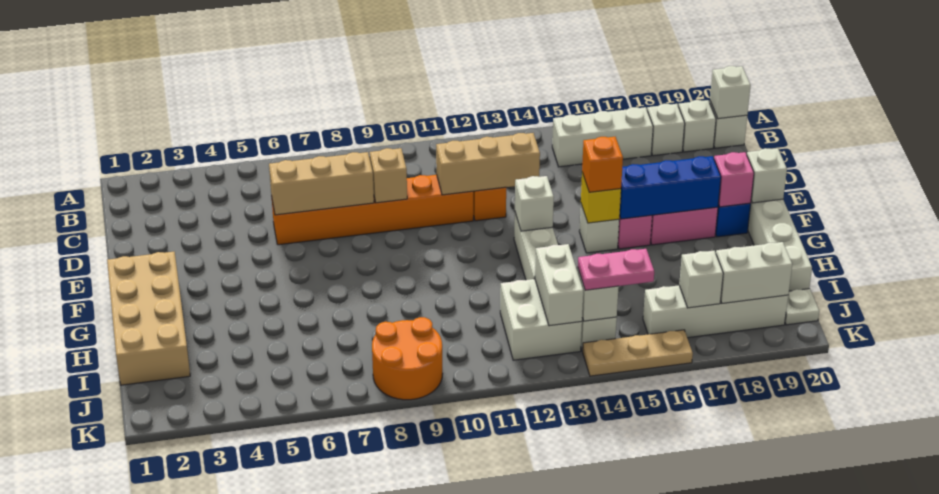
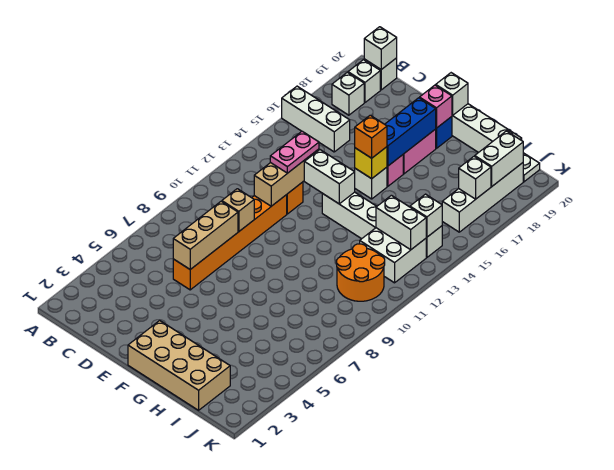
white brick B15:B17 level 1 -> white brick A16:C16 level 1
white brick F13 level 2 -> white brick E13:F13 level 2
orange round brick J8:K9 level 1 -> orange round brick I10:J11 level 1
pink plate J14:J15 level 3 -> pink plate D12:D13 level 3
tan plate K14:K16 level 1 -> none

